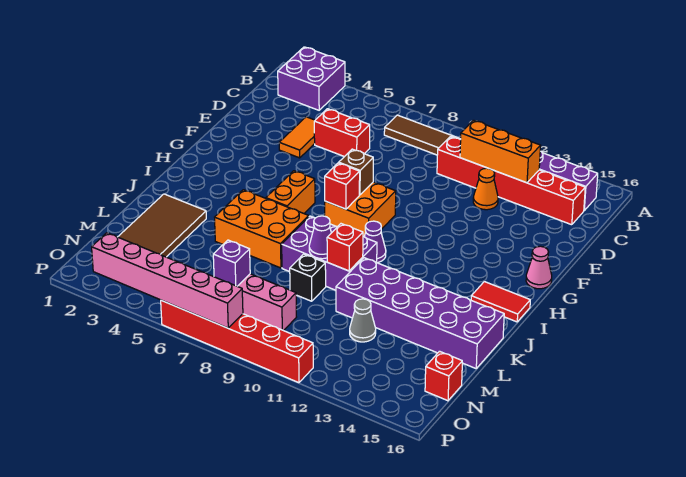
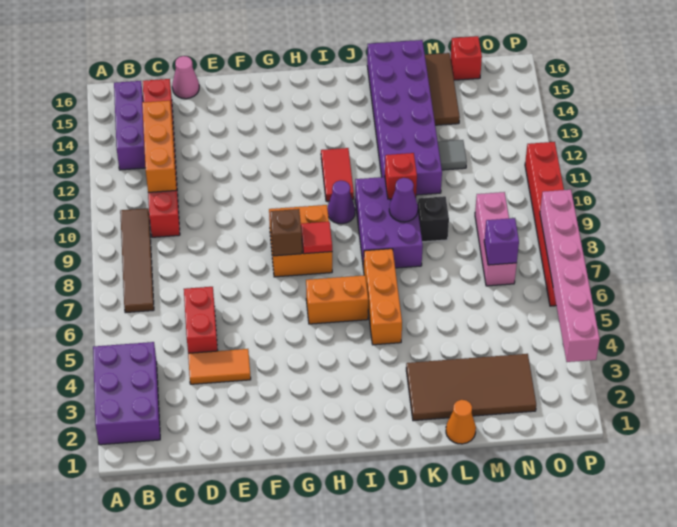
purple brick A2:B3 level 1 -> purple brick A2:B4 level 1
orange cone D12 level 1 -> orange cone L1 level 1
pink cone G16 level 1 -> pink cone D16 level 1
red brick H8 level 2 -> red tile H8 level 2
red tile I15:I16 level 1 -> red tile I11:I12 level 1
orange brick J5:K7 level 1 -> orange brick J5:J7 level 1
grey cone M12 level 1 -> grey tile M12 level 1
none -> brown tile M14:M16 level 1

